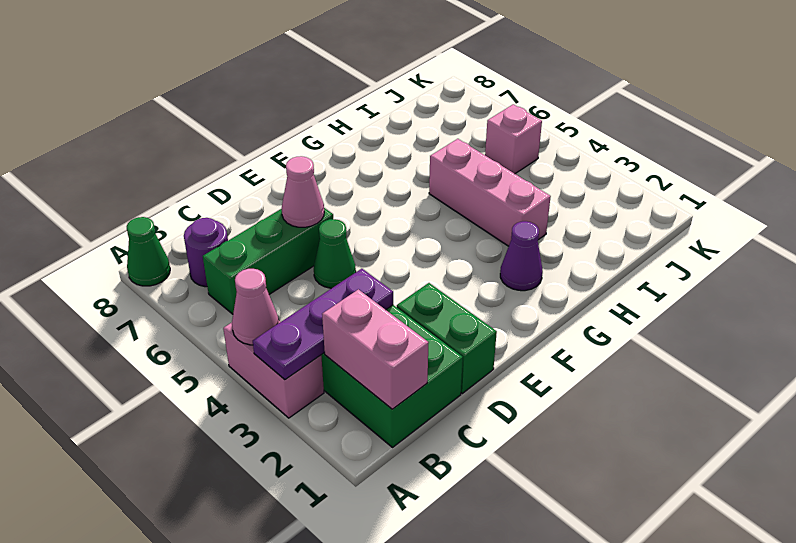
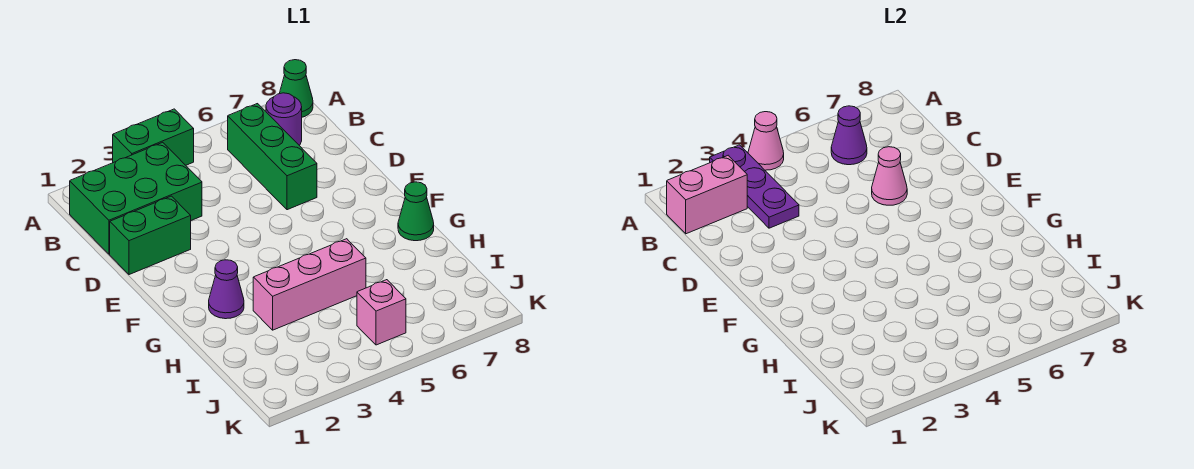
pink brick A3:A4 level 1 -> green brick A3:A4 level 1
none -> purple cone B6 level 2
green cone D5 level 1 -> green cone G8 level 1

